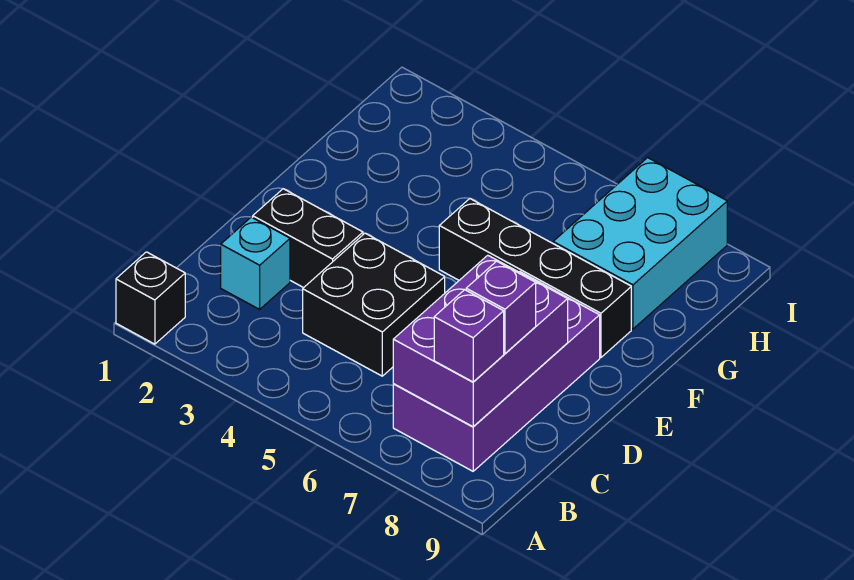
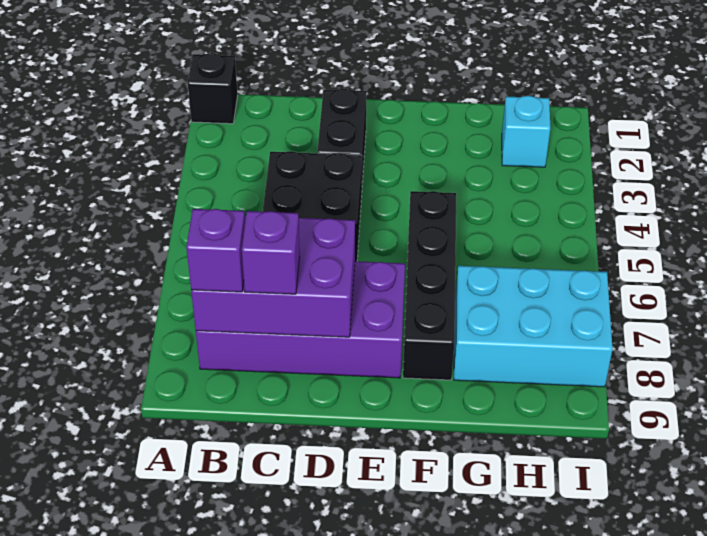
cyan brick C2 level 1 -> cyan brick H2 level 1

